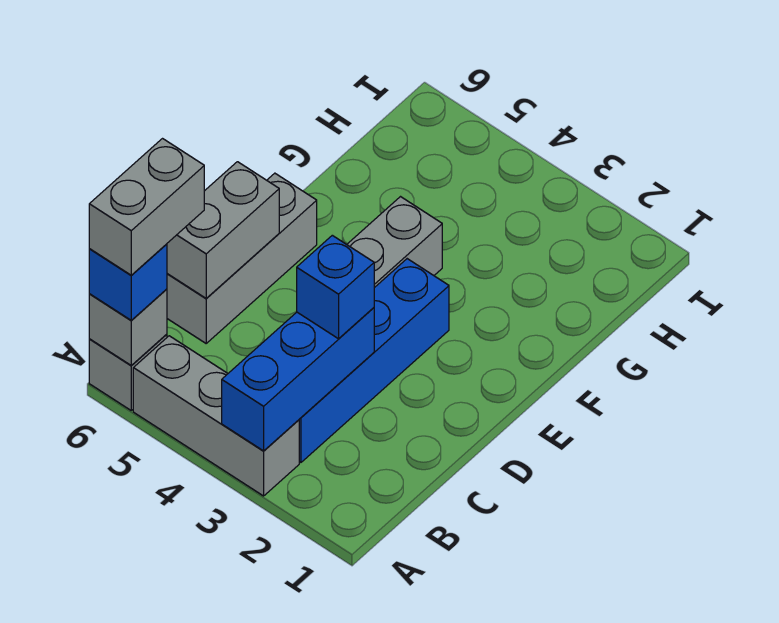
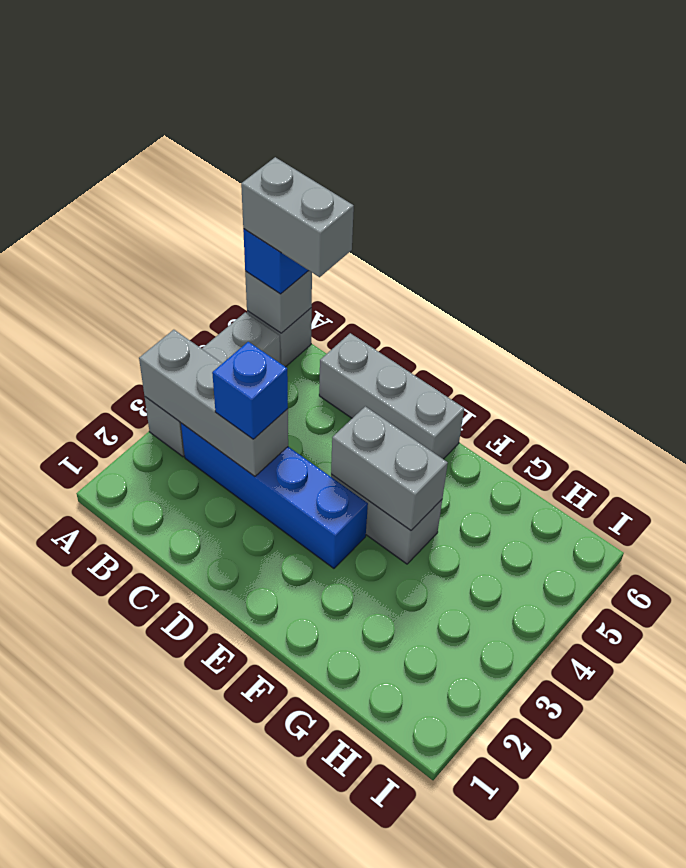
blue brick A3:C3 level 2 -> grey brick A3:C3 level 2
grey brick C6:D6 level 2 -> grey brick E4:F4 level 2

